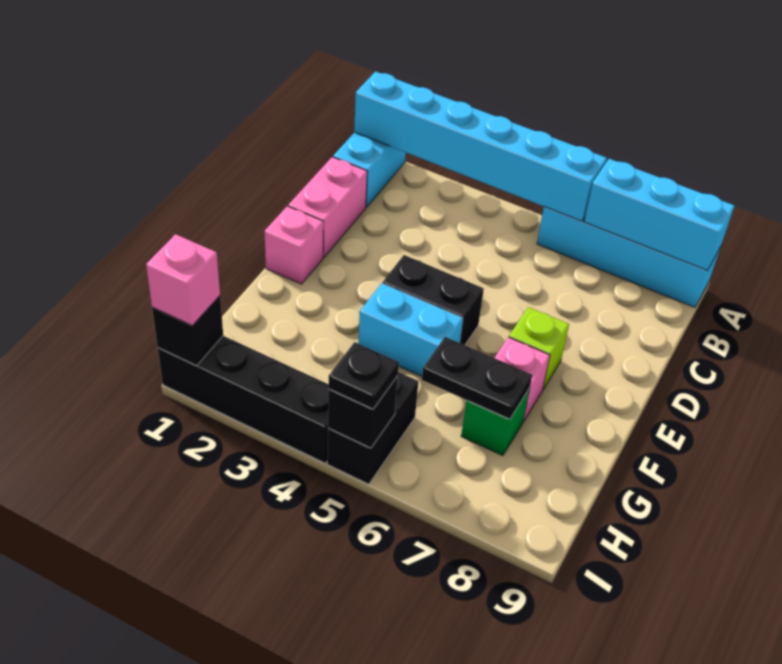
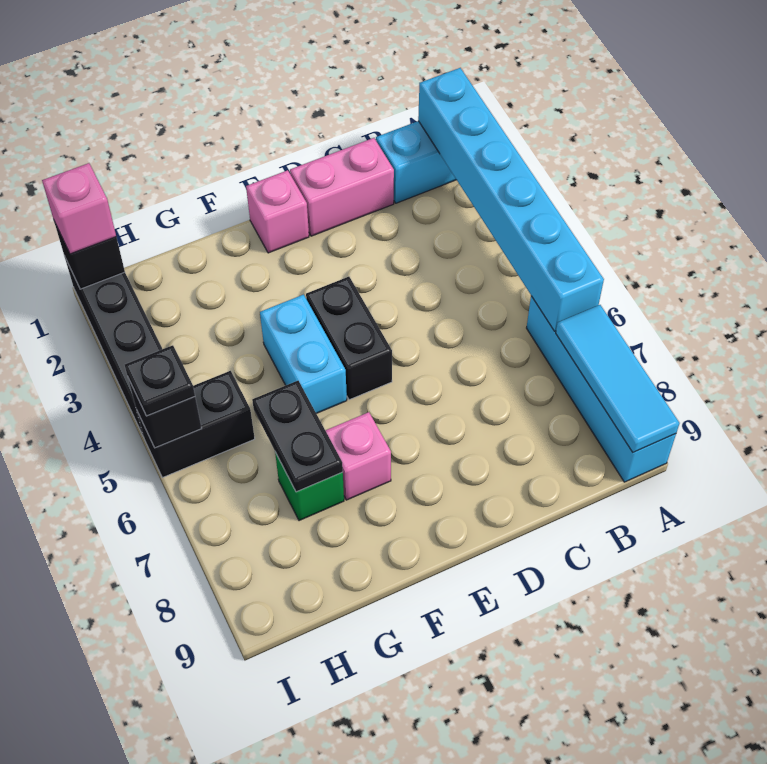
cyan brick A7:A9 level 2 -> cyan tile A7:A9 level 2
lime brick E7 level 1 -> none

